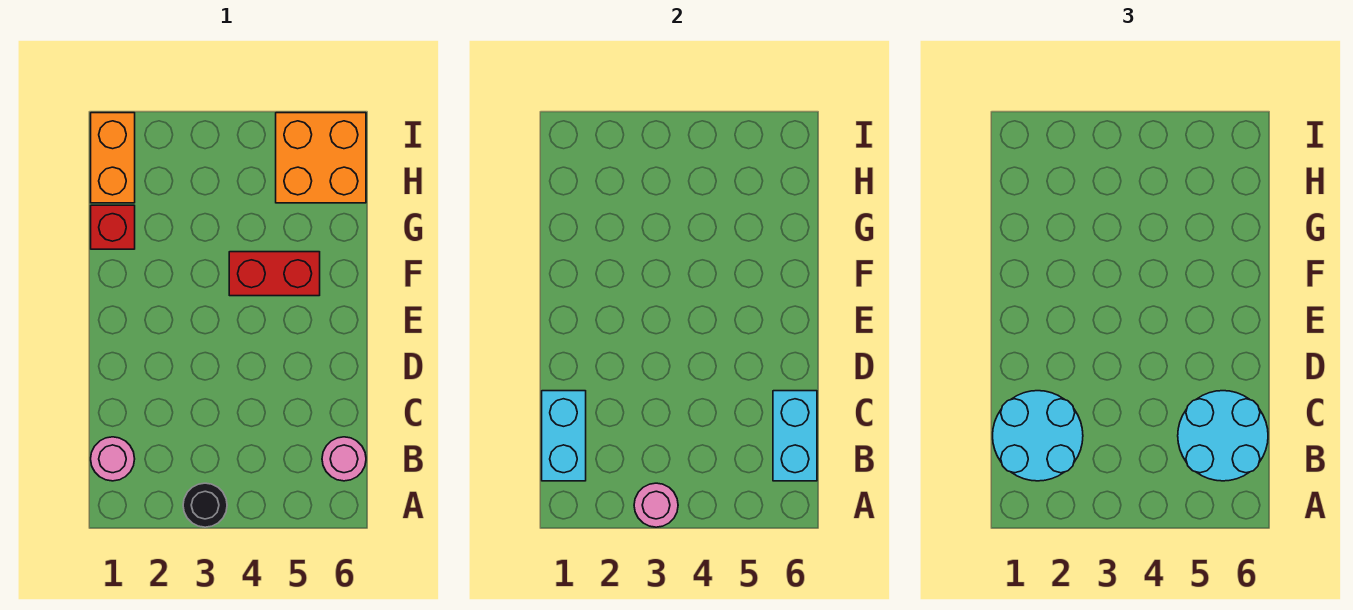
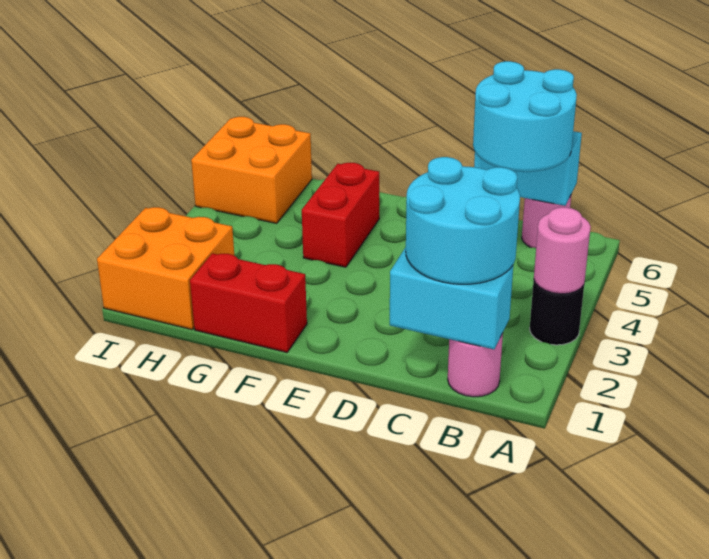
red brick G1 level 1 -> red brick F1:G1 level 1
orange brick H1:I1 level 1 -> orange brick H1:I2 level 1

